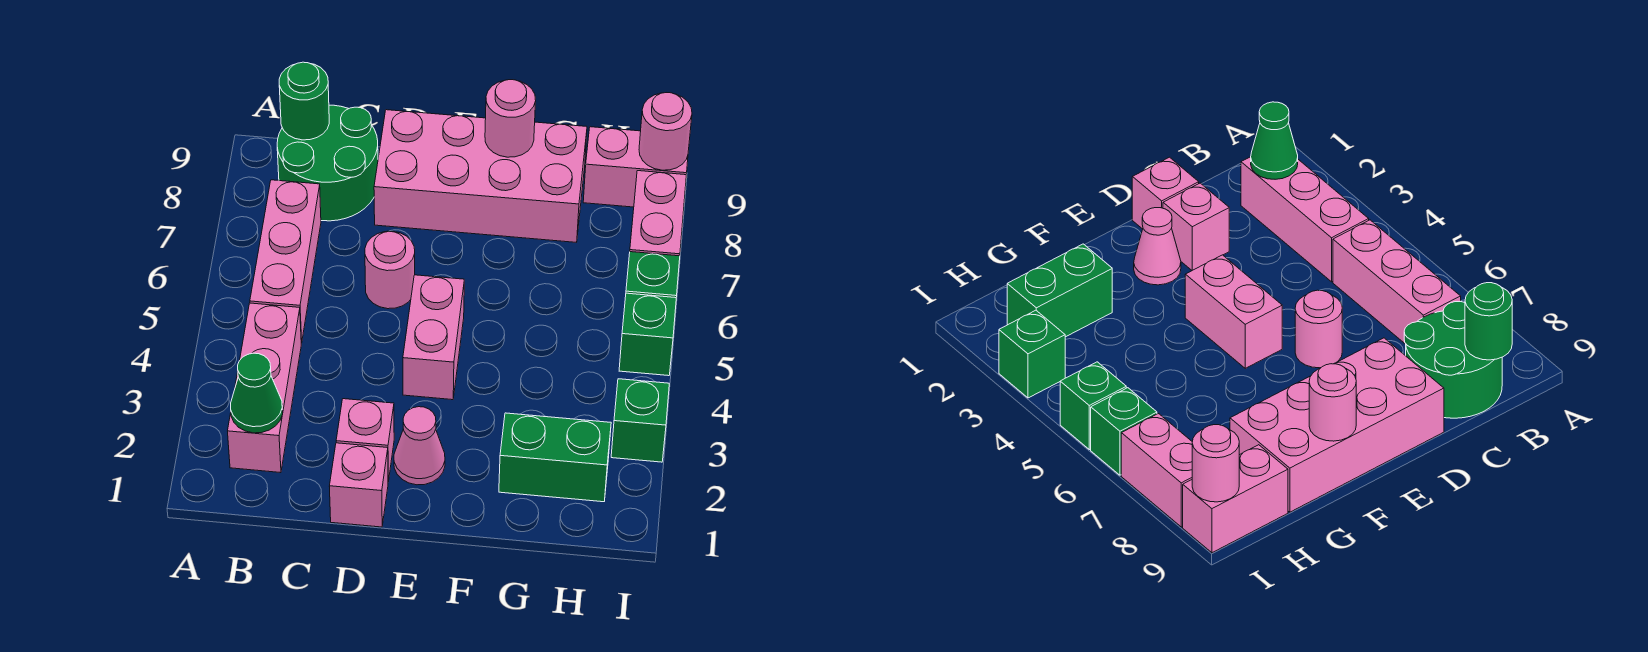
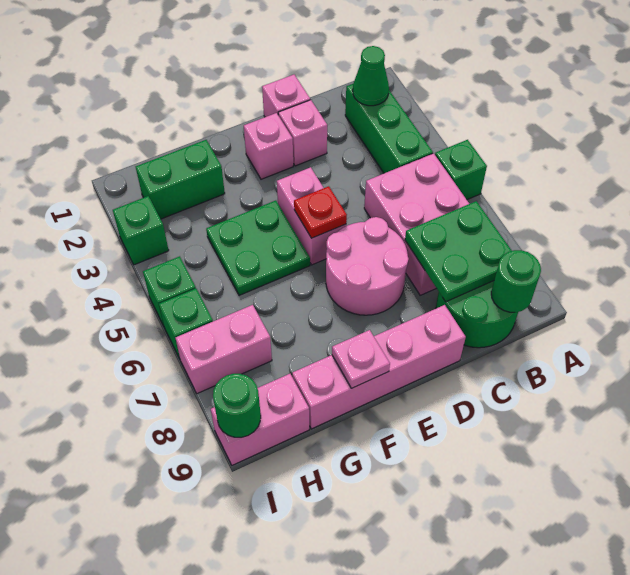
none -> green brick A5 level 1
pink brick B2:B4 level 1 -> green brick B2:B4 level 1
pink brick B5:B7 level 1 -> pink brick B5:C7 level 1
none -> green plate B7:C8 level 2
pink round brick D6 level 1 -> pink round brick D6:E7 level 1
pink brick D8:G9 level 1 -> pink brick D9:G9 level 1
pink cone E2 level 1 -> pink brick E2 level 1
none -> red plate E5 level 2
none -> green plate F4:G5 level 1
pink round brick F9 level 2 -> pink plate F9 level 2
pink brick I7:I8 level 1 -> pink brick H7:I7 level 1
pink round brick I9 level 2 -> green round brick I9 level 2

